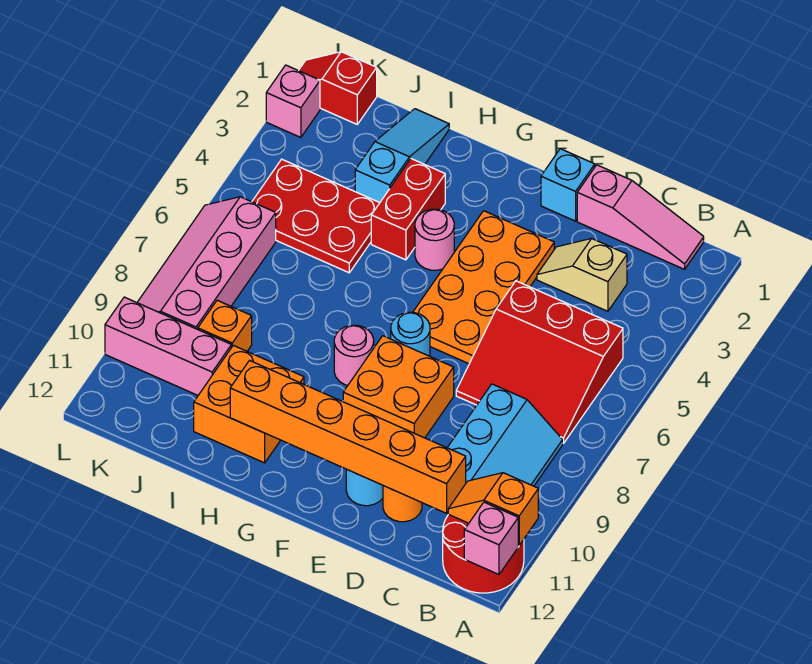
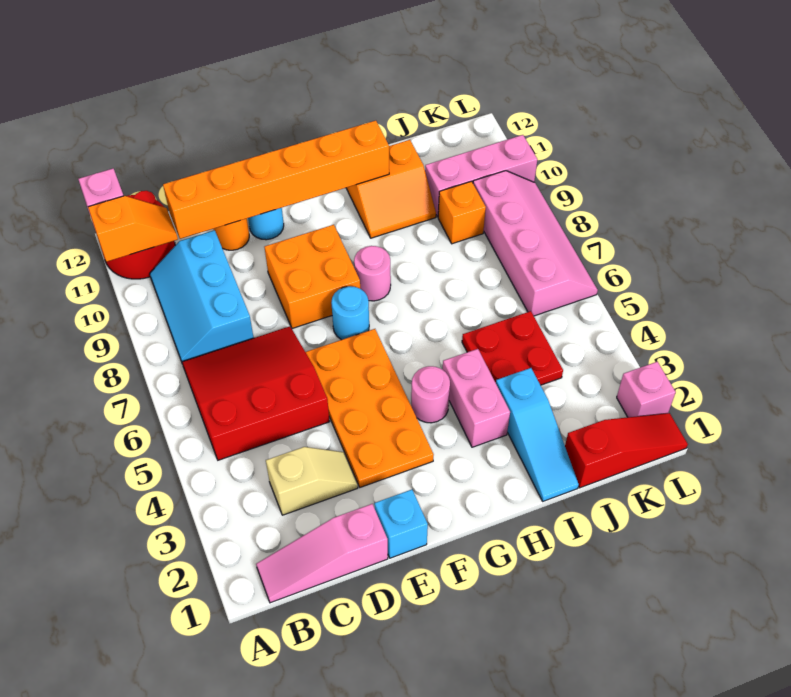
red brick H3:H4 level 1 -> pink brick H3:H4 level 1
orange brick H10:I11 level 1 -> orange slope H10:I11 level 1 top 11
red plate I4:K5 level 1 -> red plate I4:J5 level 1
red slope K1:L1 level 1 top K -> red slope J1:L1 level 1 top J

